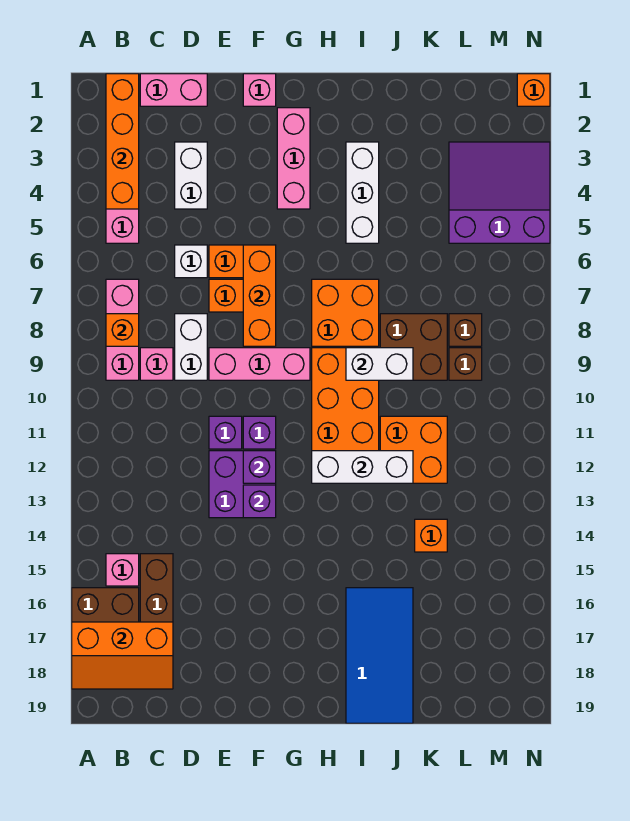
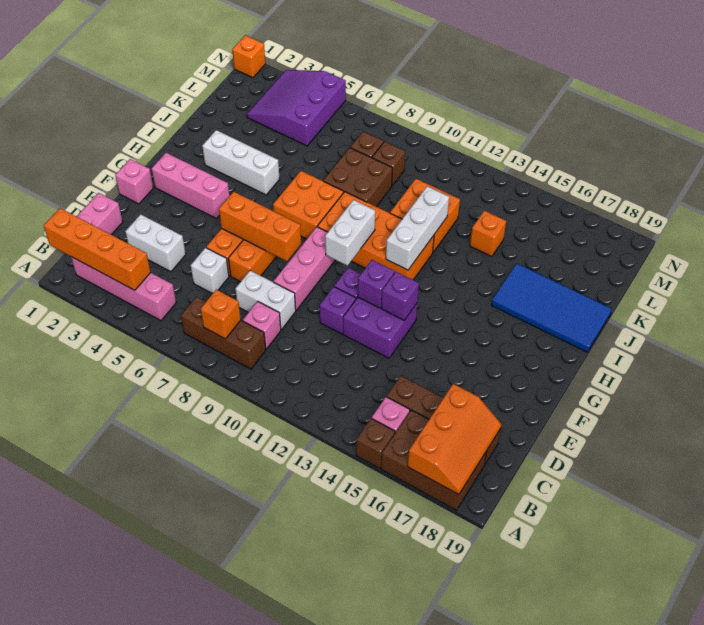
none -> brown brick A15 level 1
pink brick B7:B9 level 1 -> brown brick B7:B9 level 1
white brick I9:J9 level 2 -> white brick G10:H10 level 2

